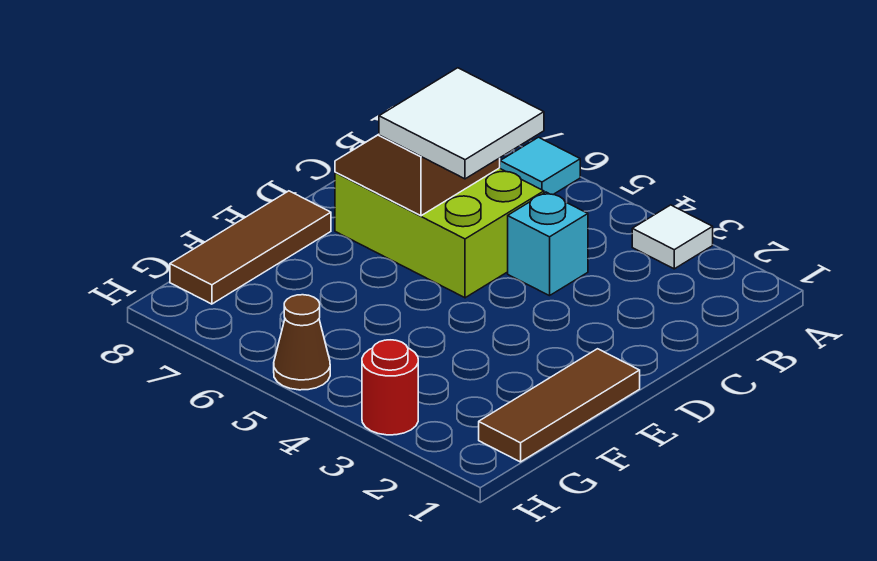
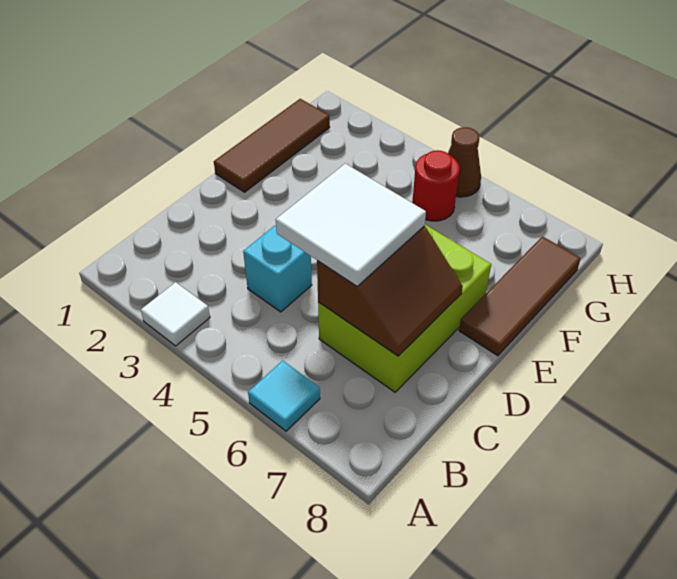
lime brick C5:D7 level 1 -> lime brick C6:E7 level 1
red round brick H3 level 1 -> red round brick G5 level 1

